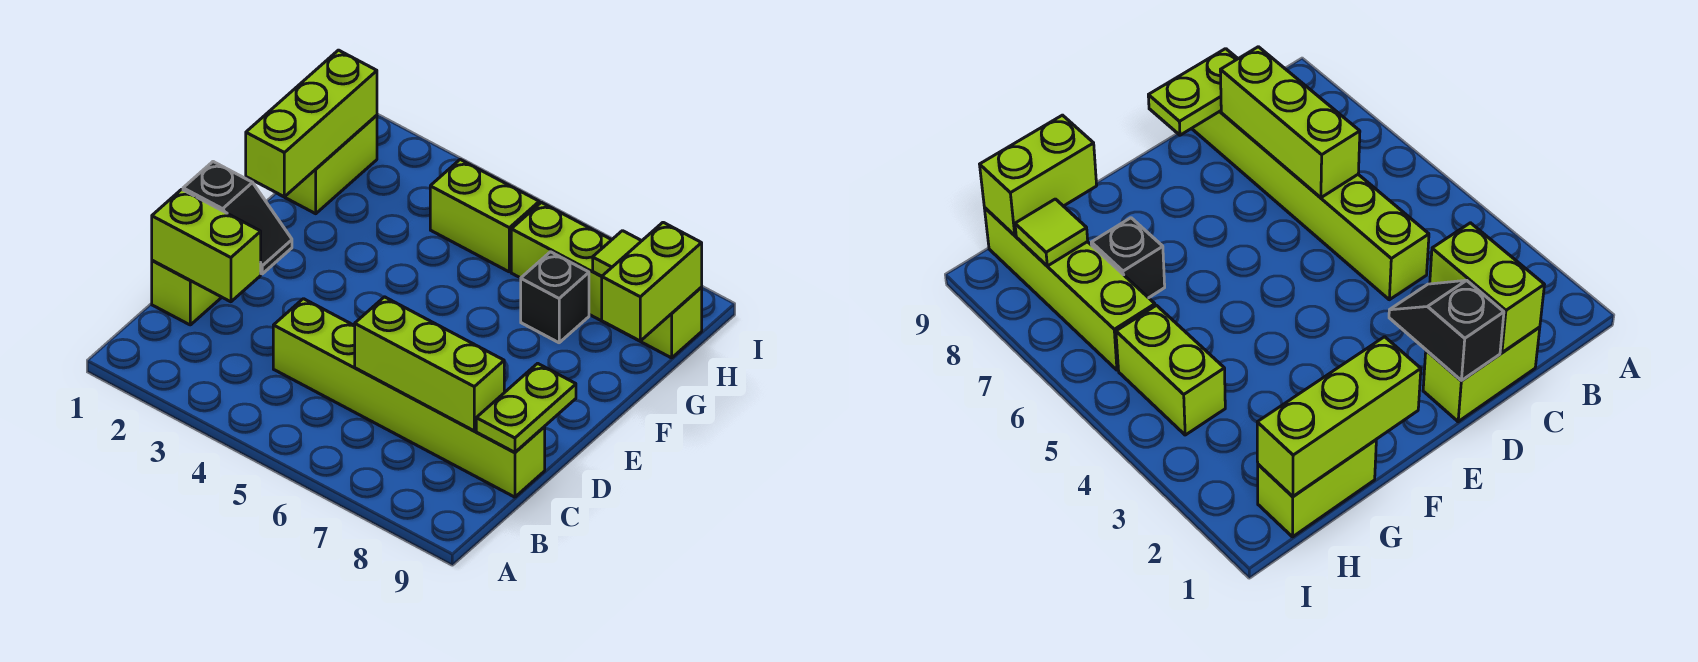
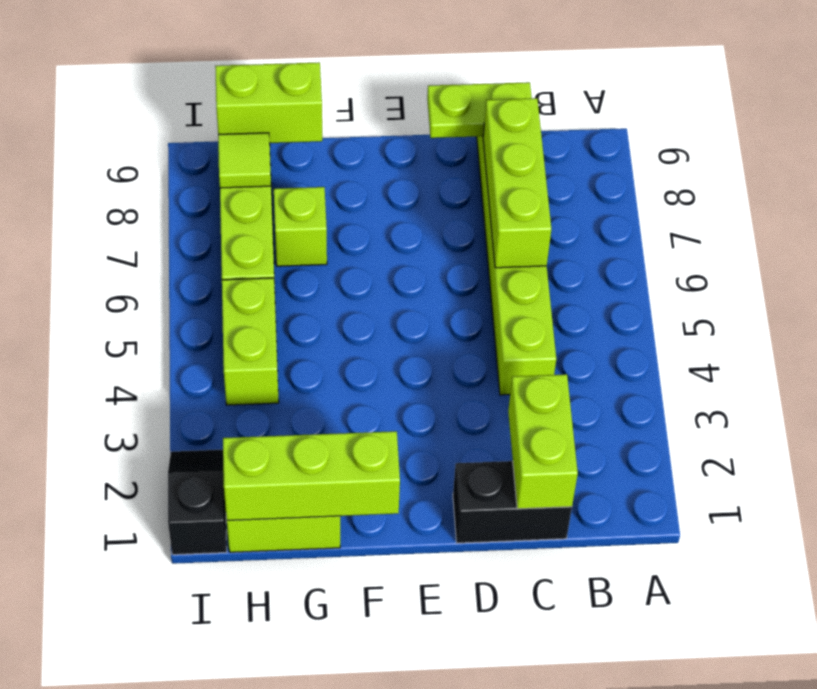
lime brick C1:D1 level 1 -> black brick C1:D1 level 1
black slope D1:D2 level 2 top 1 -> black slope I1:I2 level 1 top 1
black brick G7 level 1 -> lime brick G7 level 1

